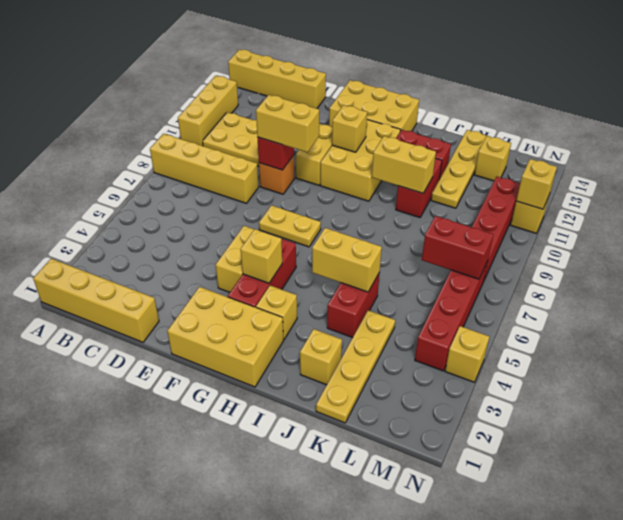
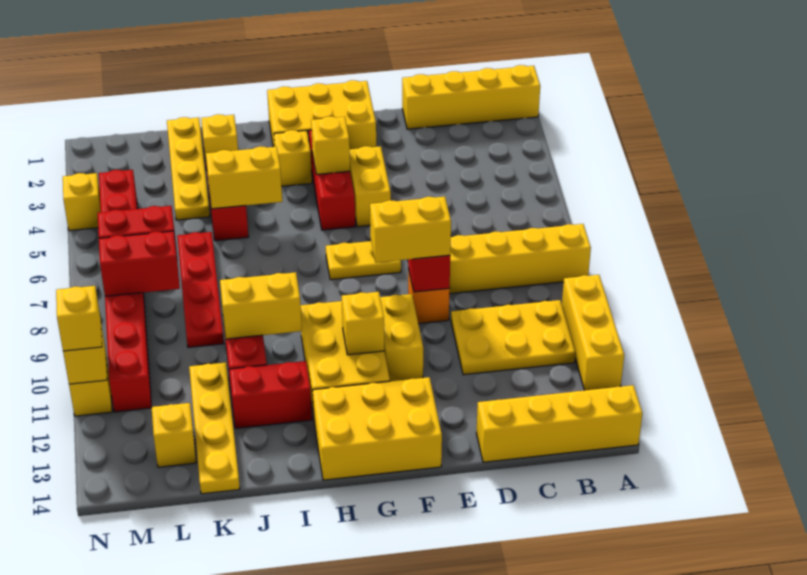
none -> red plate K6:K9 level 1
none -> red brick L8:M8 level 2
none -> yellow brick N11 level 3

